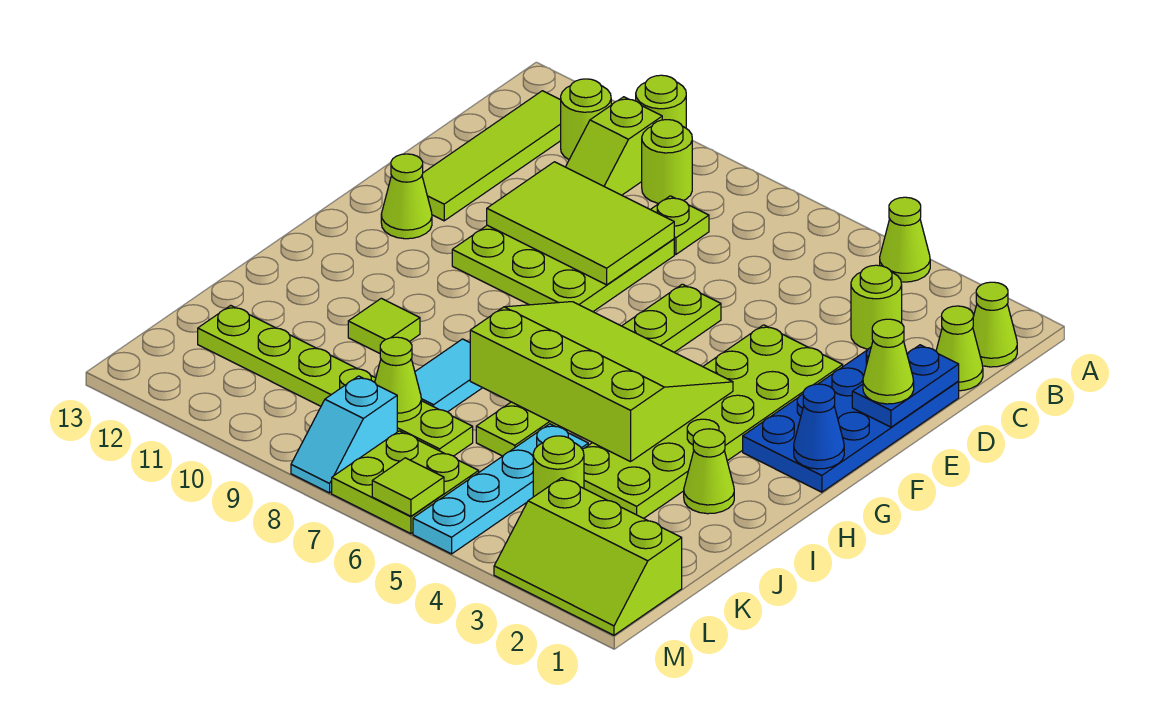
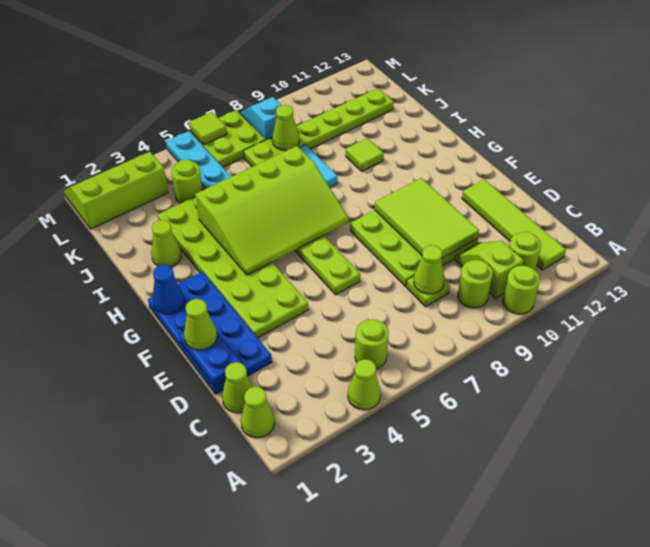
lime round brick C3 level 1 -> lime round brick B5 level 1
lime tile D8:E10 level 2 -> lime tile D9:F10 level 2
lime cone F12 level 1 -> lime cone C8 level 2

